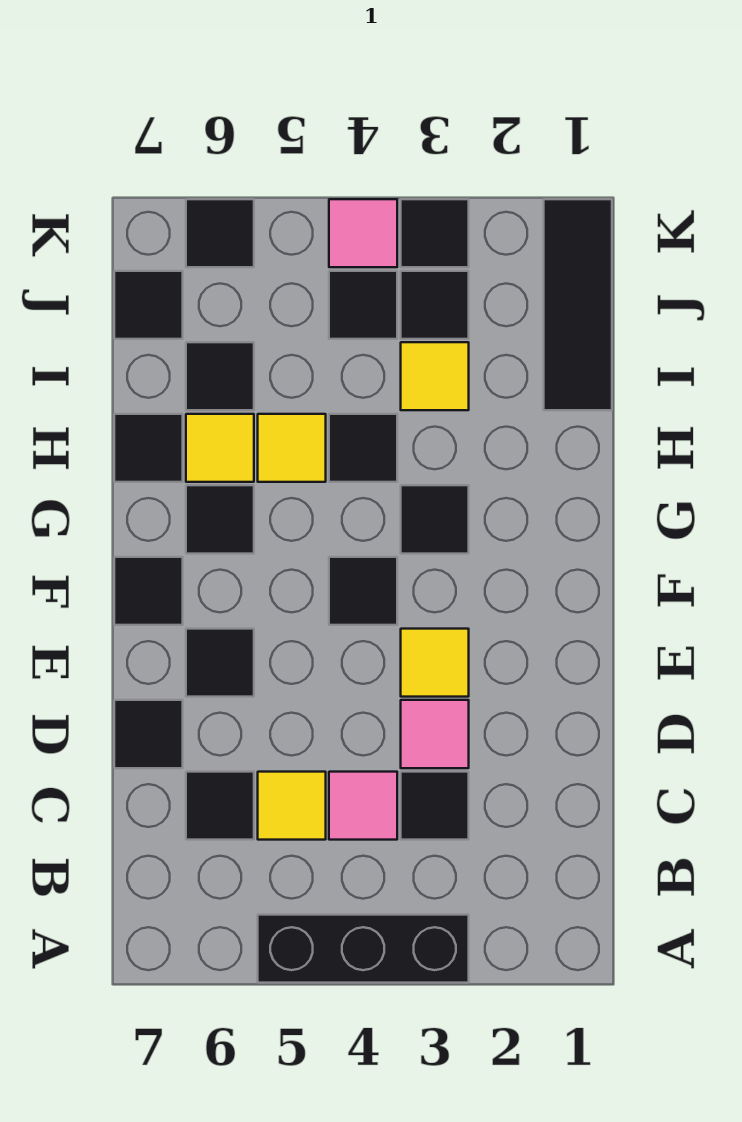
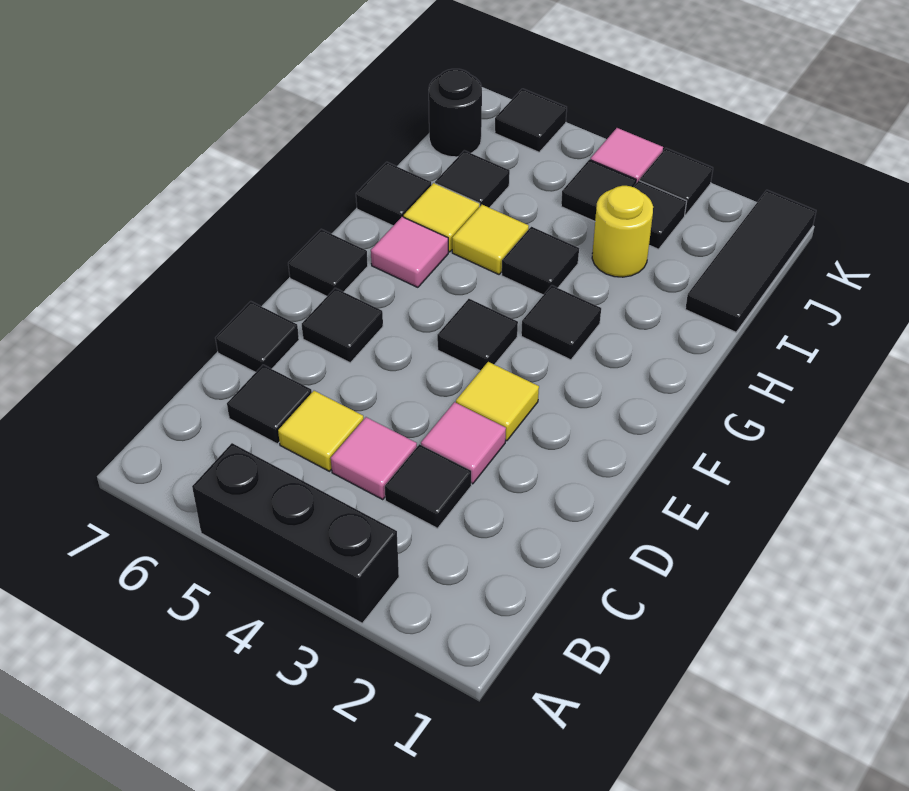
black tile G6 level 1 -> pink tile G6 level 1
yellow tile I3 level 1 -> yellow round brick I3 level 1
black tile J7 level 1 -> black round brick J7 level 1

